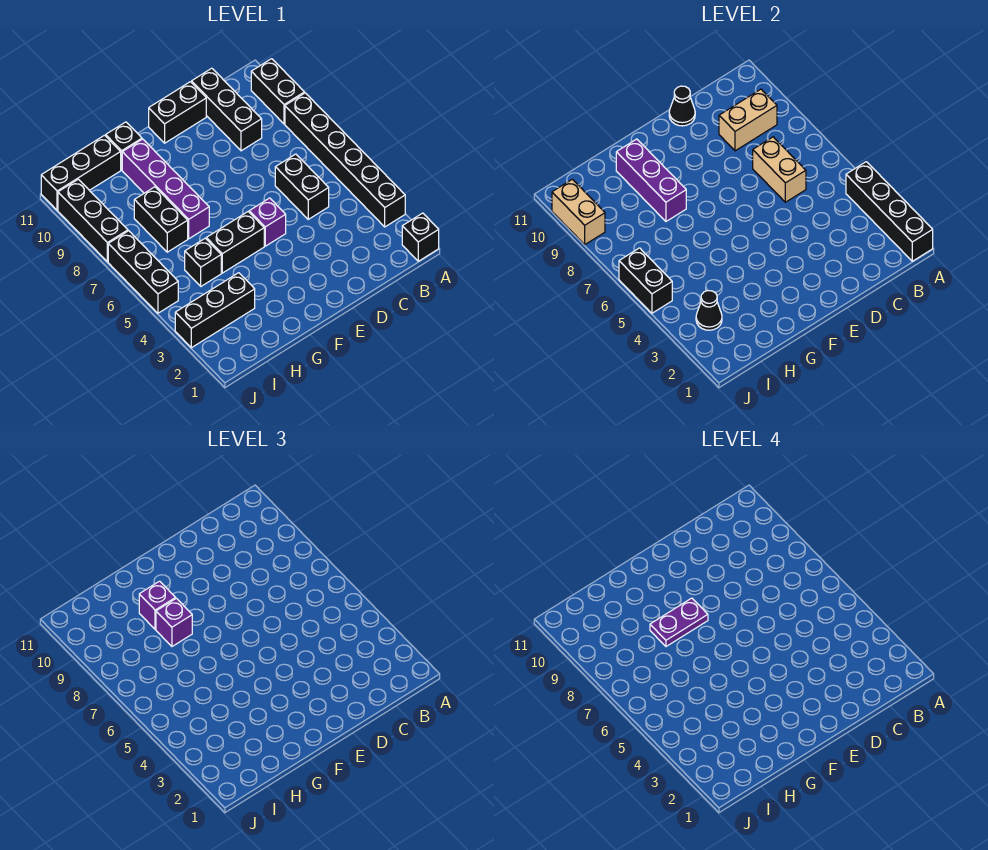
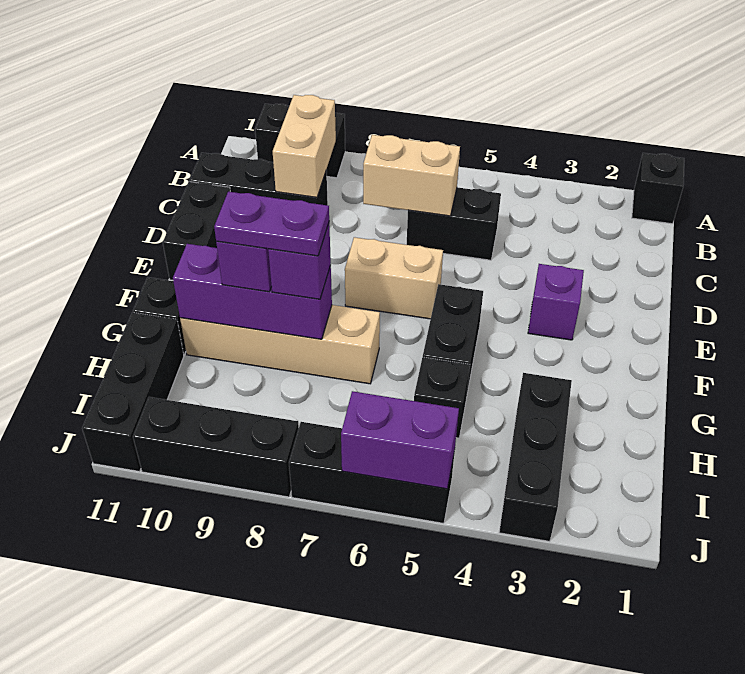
black brick A1:A4 level 2 -> none
black brick A3:A8 level 1 -> none
black cone D11 level 2 -> none
purple brick E5 level 1 -> purple brick E3 level 1
purple plate F8:G8 level 4 -> purple plate G8:G9 level 4
purple brick G7:G10 level 1 -> tan brick G7:G10 level 1
black brick H7:H8 level 1 -> none
black cone I3 level 2 -> none
black brick J5:J6 level 2 -> purple brick J5:J6 level 2
tan brick J9:J10 level 2 -> tan brick E6:E7 level 1

